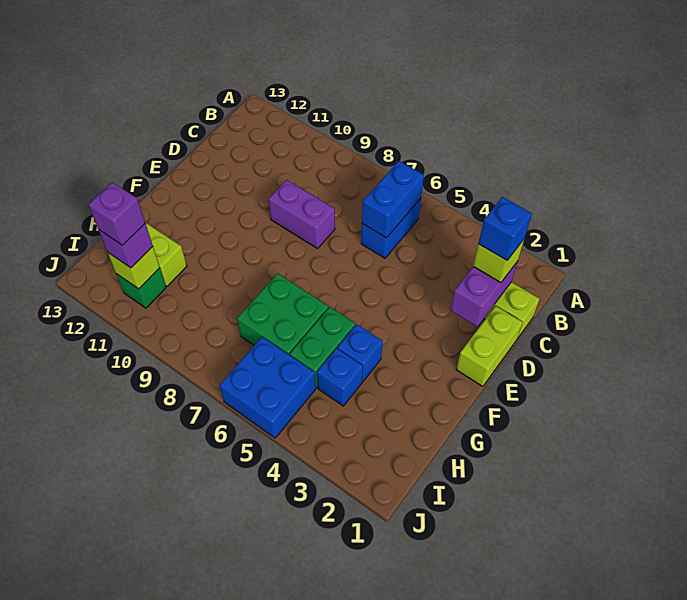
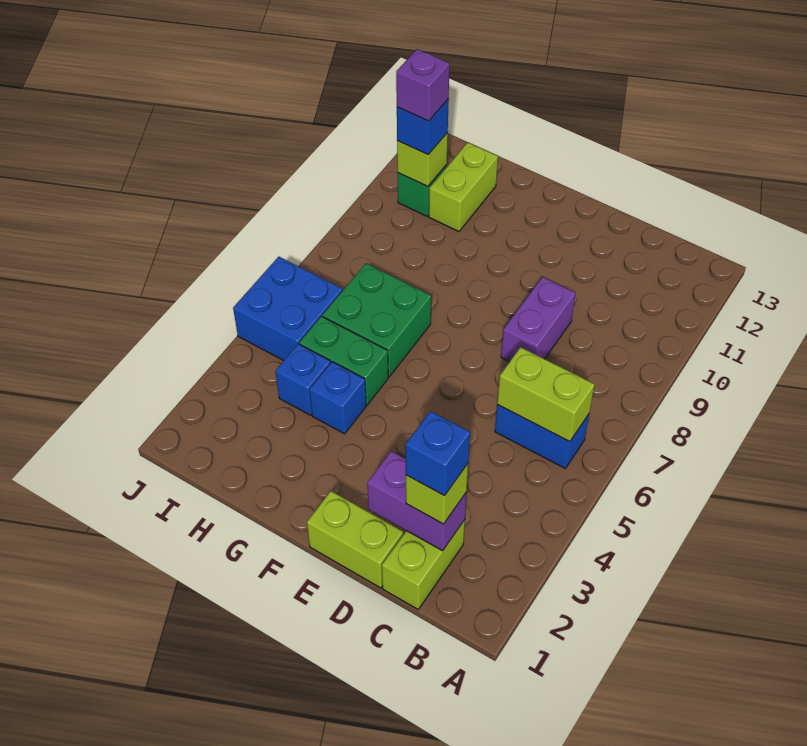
blue brick B6:C6 level 2 -> lime brick B6:C6 level 2
purple brick I11 level 3 -> blue brick I11 level 3

